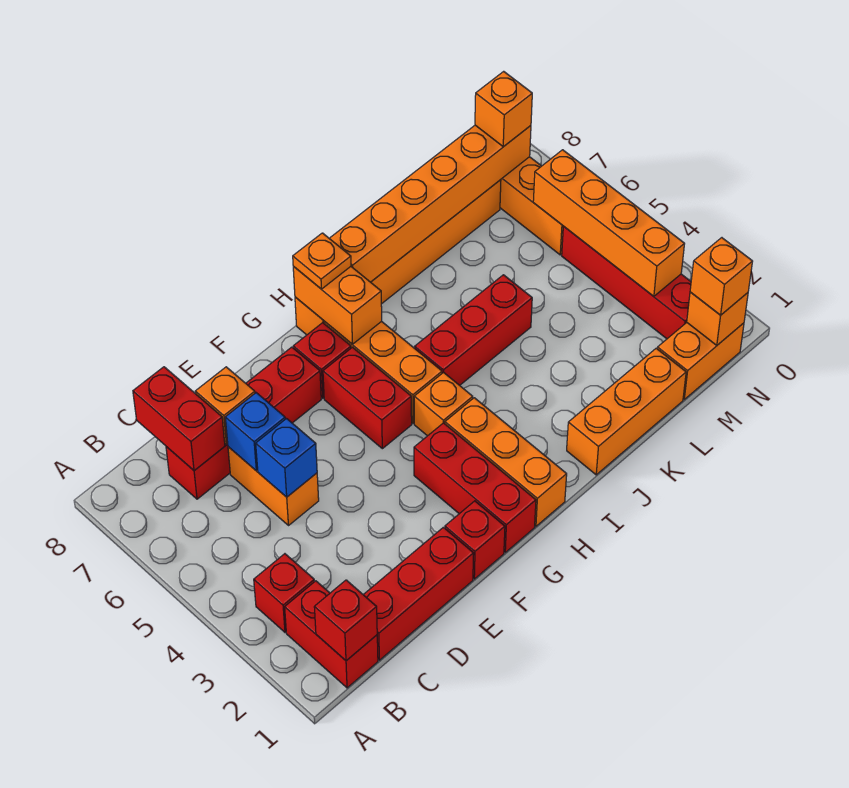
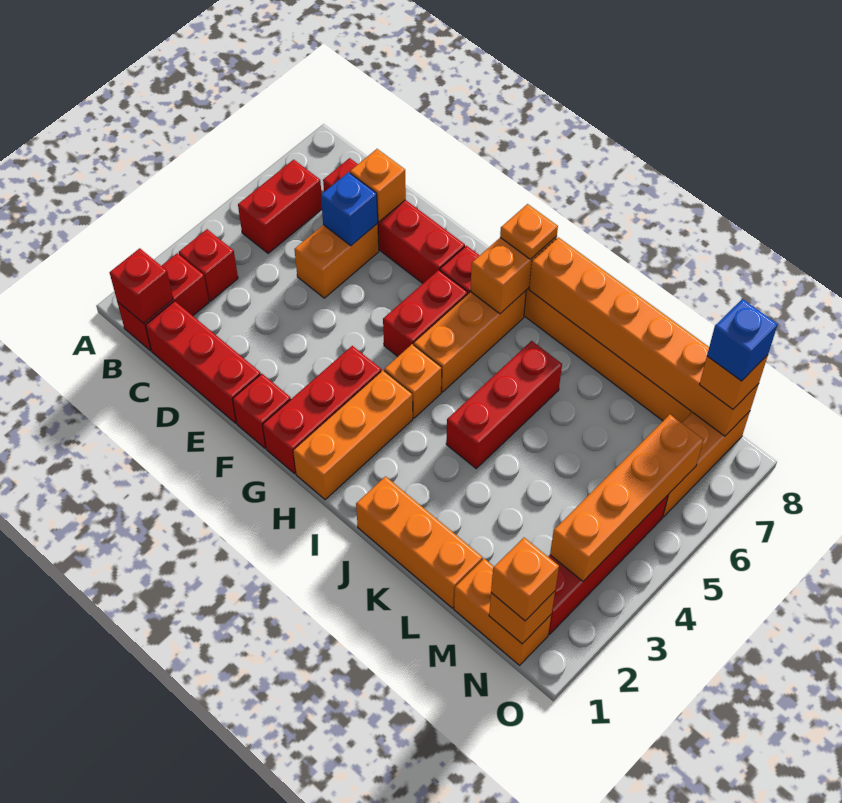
red brick C7:C8 level 2 -> red brick B5:B6 level 1
blue brick D5 level 2 -> blue brick N8 level 4
red brick I5:K5 level 1 -> red brick J4:J6 level 1

